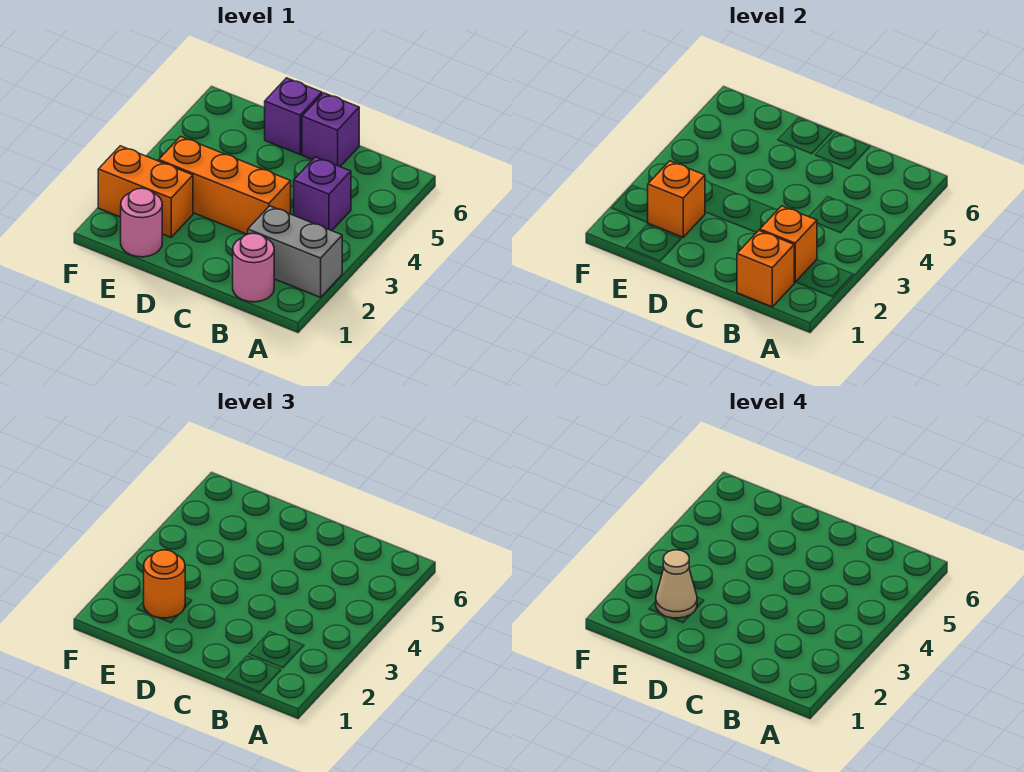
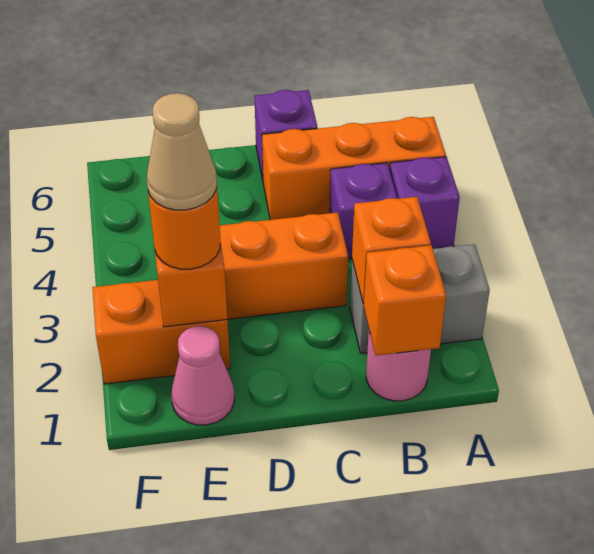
none -> orange brick A5:C5 level 1
purple brick D6 level 1 -> purple brick A4 level 1
pink round brick E1 level 1 -> pink cone E1 level 1

